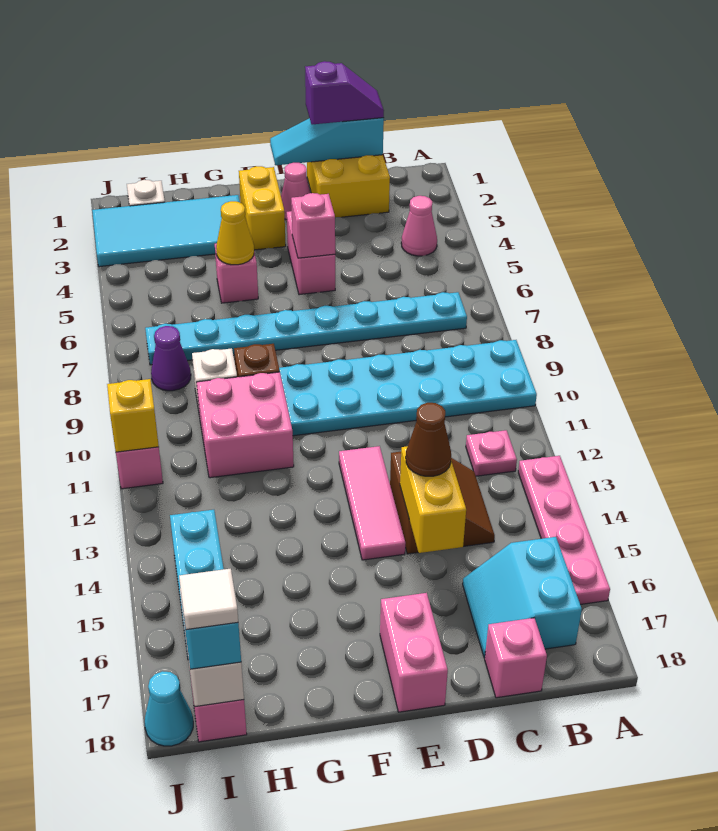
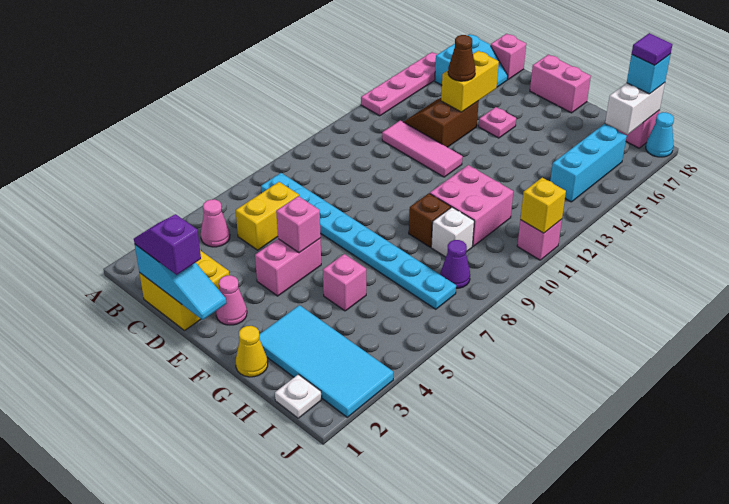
cyan plate A9:F10 level 1 -> none
pink plate B12 level 1 -> pink plate E15 level 1
pink tile E12:E14 level 1 -> pink tile C12:E12 level 1
pink brick E17:E18 level 1 -> pink brick E18:F18 level 1
yellow brick F2:F3 level 1 -> yellow brick C5:C6 level 1
yellow cone G5 level 2 -> yellow cone G1 level 1
white tile I18 level 4 -> purple tile I18 level 4

